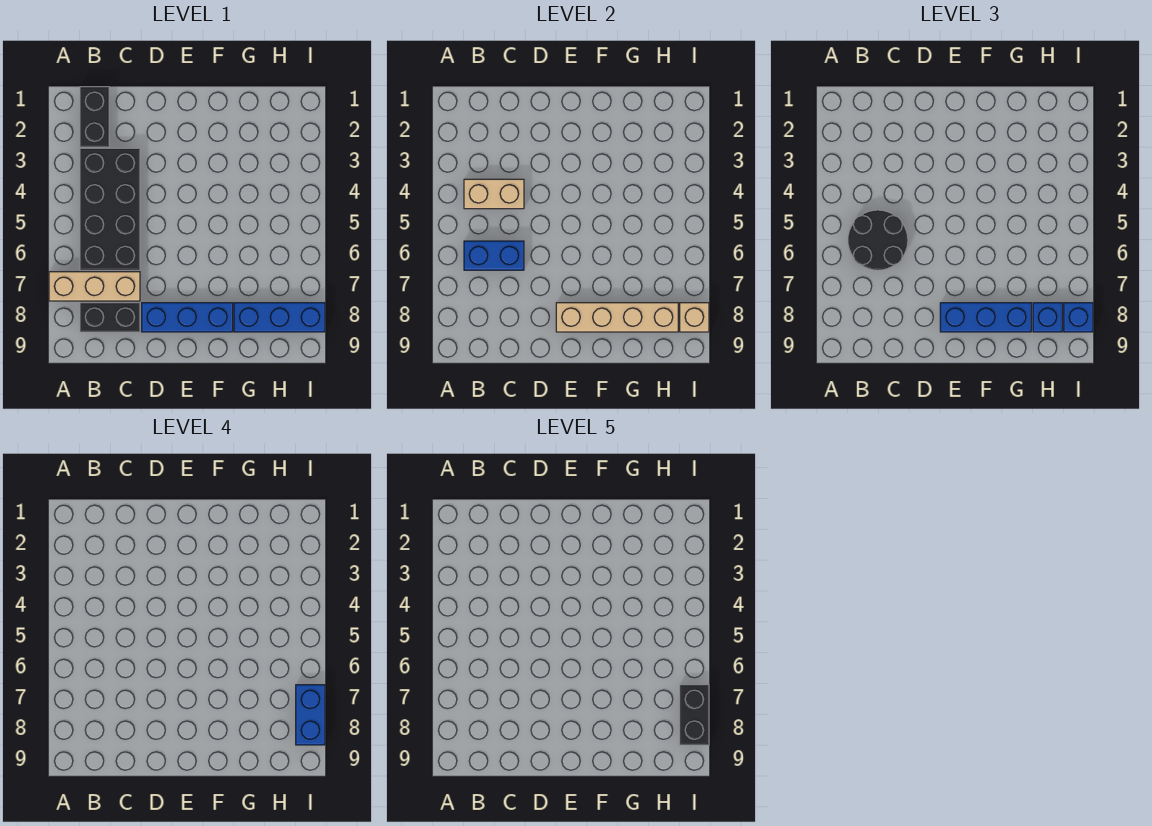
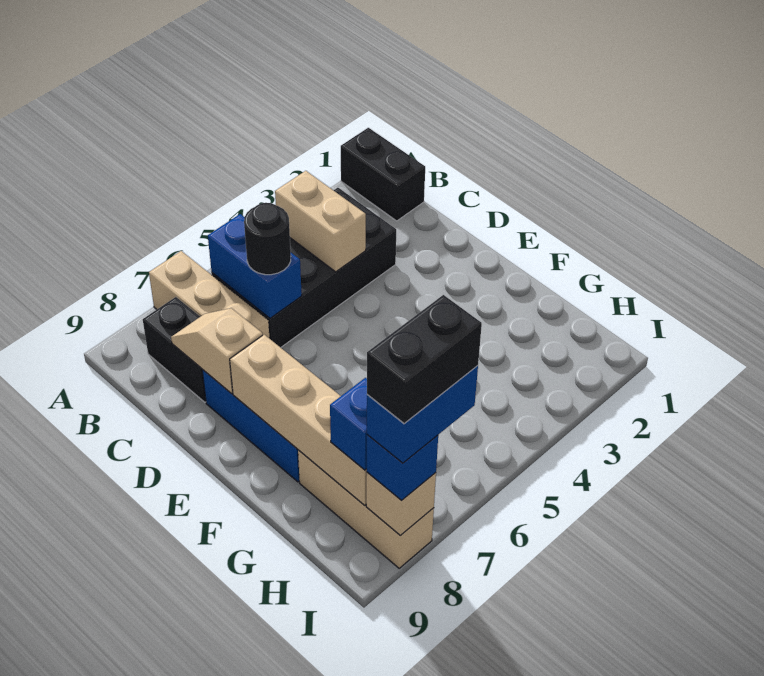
black brick B1:B2 level 1 -> black brick A1:B1 level 1
black round brick B5:C6 level 3 -> black round brick C6 level 3
none -> tan slope C8:D8 level 2 top D
blue brick E8:G8 level 3 -> none
blue brick G8:I8 level 1 -> tan brick G8:I8 level 1

